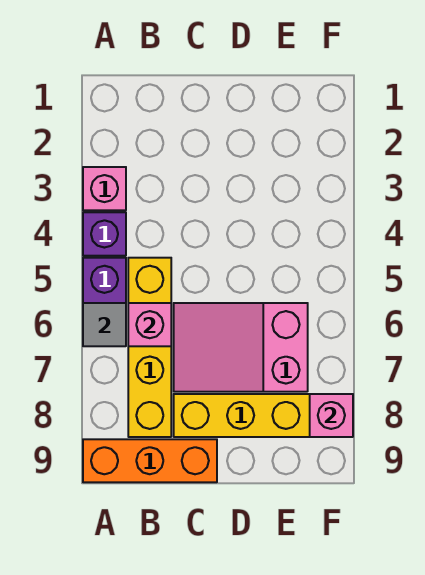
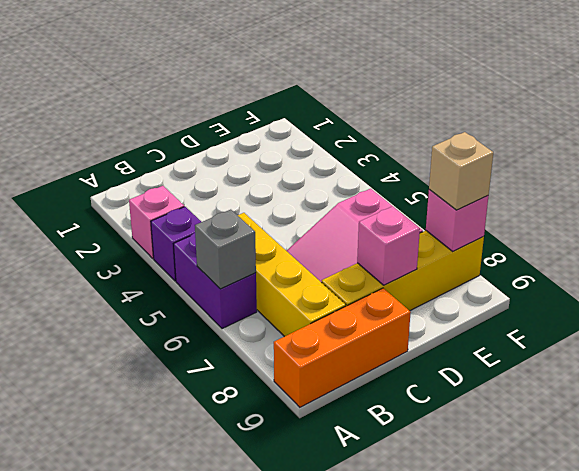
grey tile A6 level 2 -> grey brick A6 level 2
pink brick B6 level 2 -> pink brick D8 level 2
none -> tan brick F8 level 3

